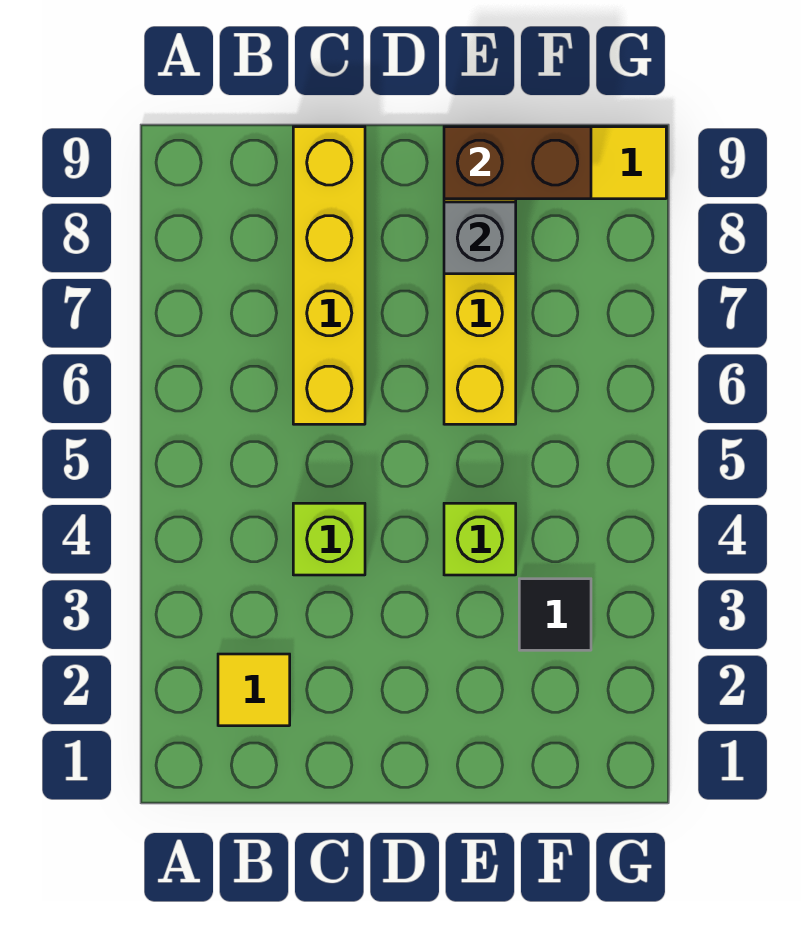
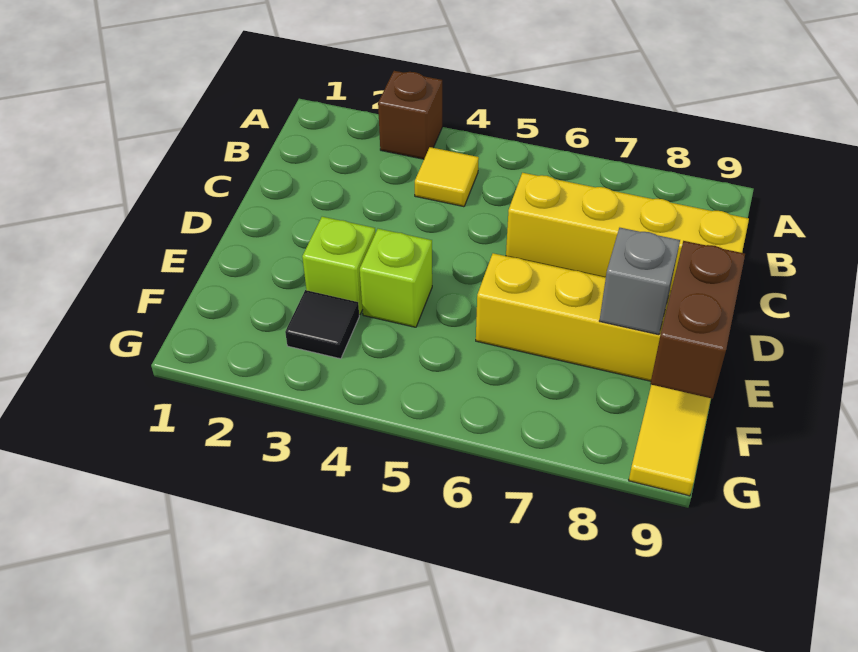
none -> brown brick A3 level 1
yellow tile B2 level 1 -> yellow tile B4 level 1
lime brick C4 level 1 -> lime brick E3 level 1

